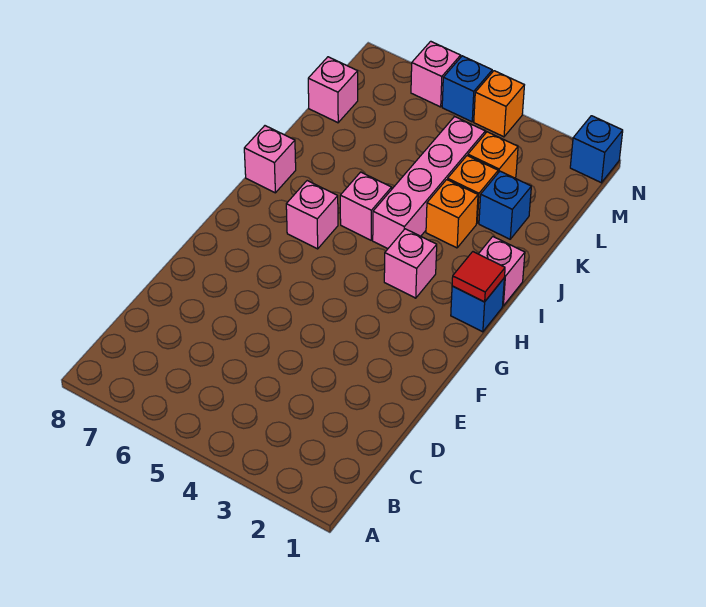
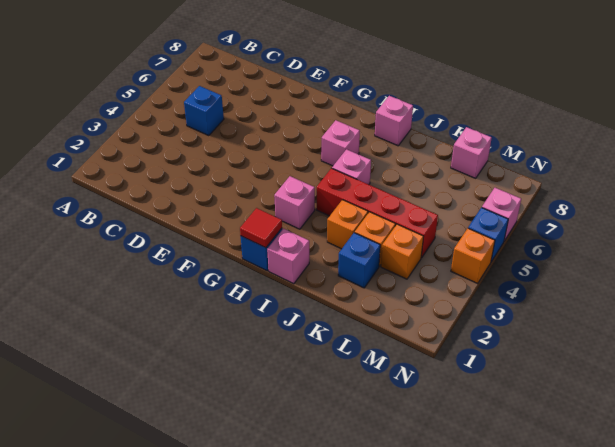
pink brick I4:L4 level 1 -> red brick I4:L4 level 1
blue brick N1 level 1 -> blue brick C5 level 1

